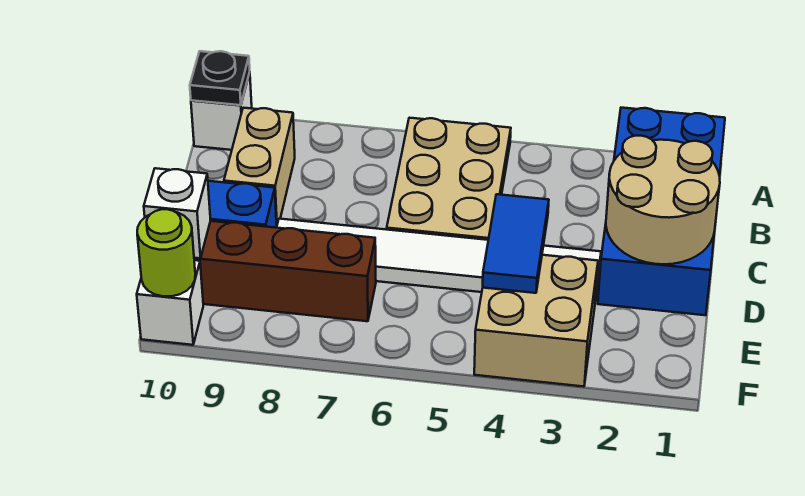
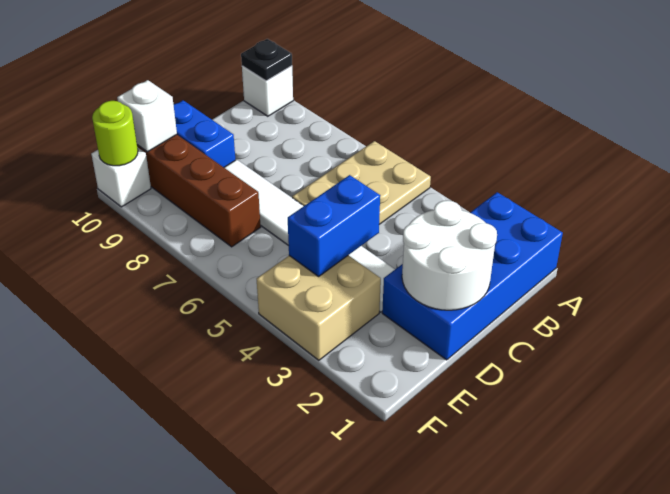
tan brick B9:C9 level 1 -> none
tan round brick C1:D2 level 2 -> white round brick C1:D2 level 2
blue tile D4:E4 level 2 -> blue brick D4:E4 level 2

